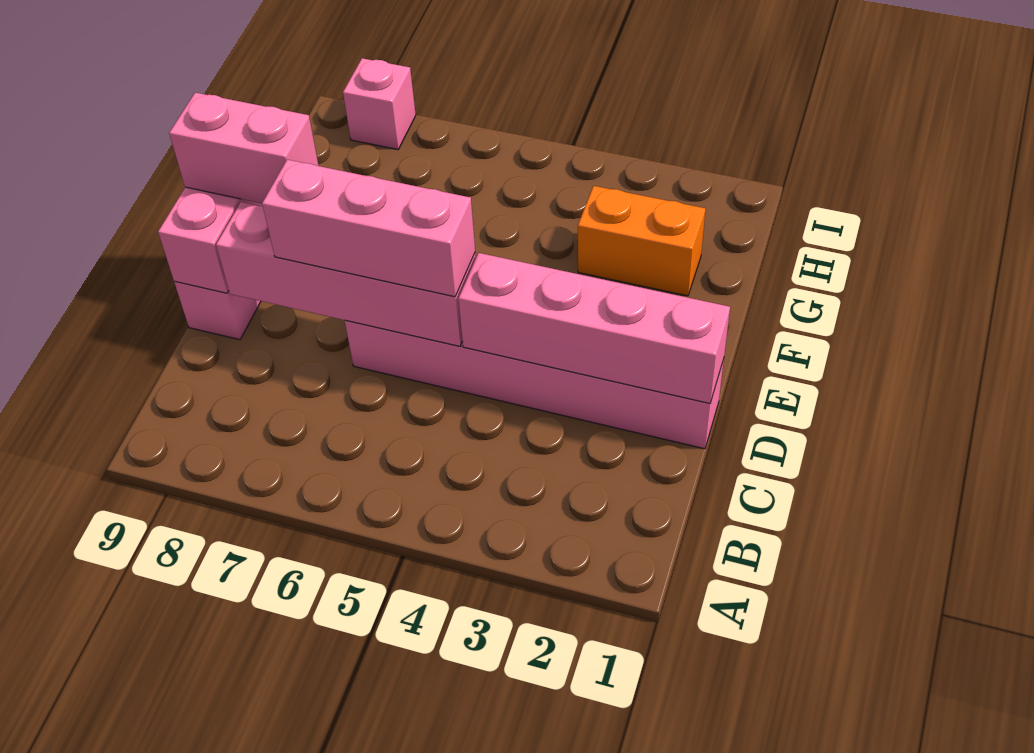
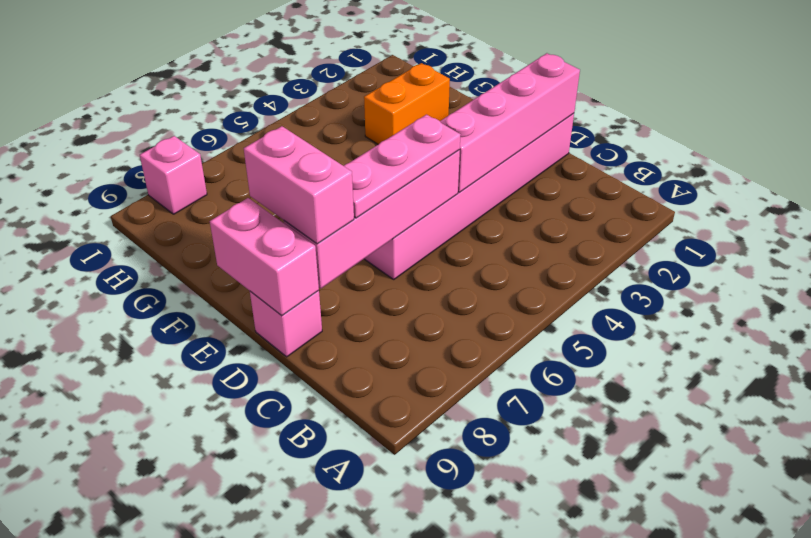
pink brick D5:D7 level 3 -> pink plate D5:D7 level 3
pink brick E8:E9 level 3 -> pink brick D8:E8 level 3

